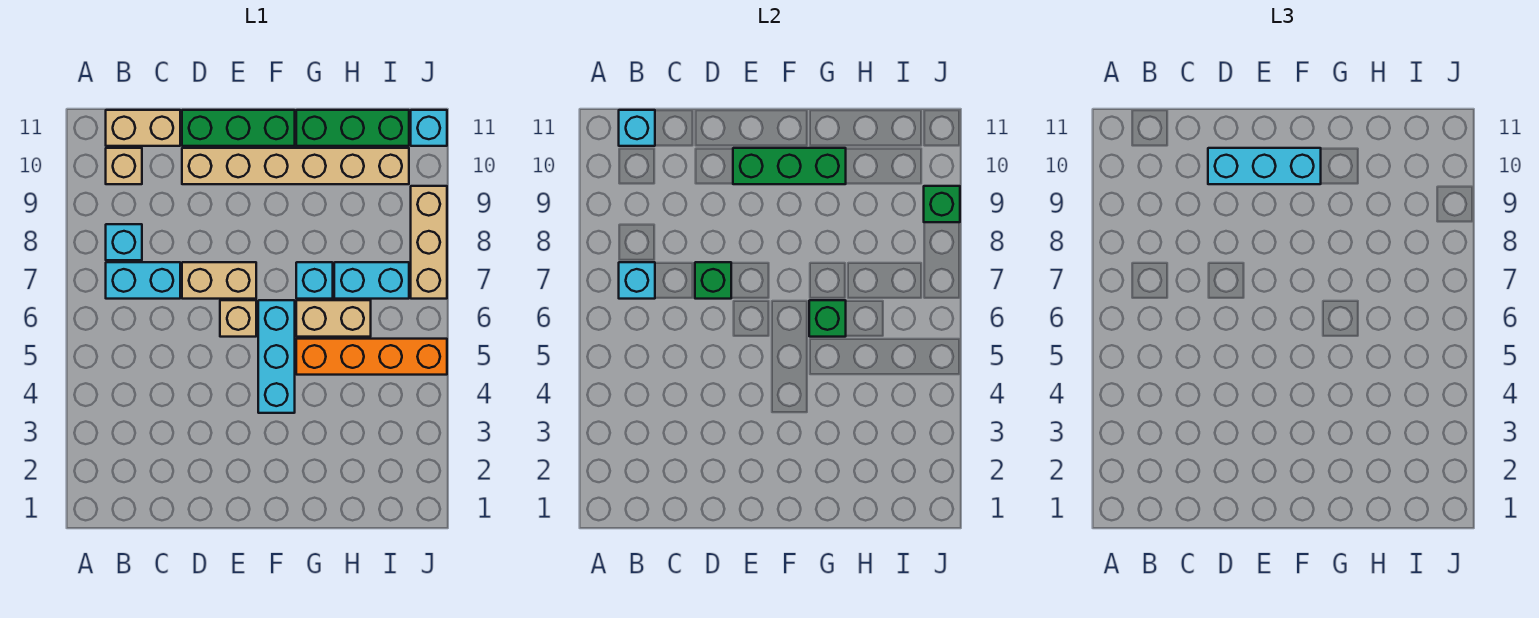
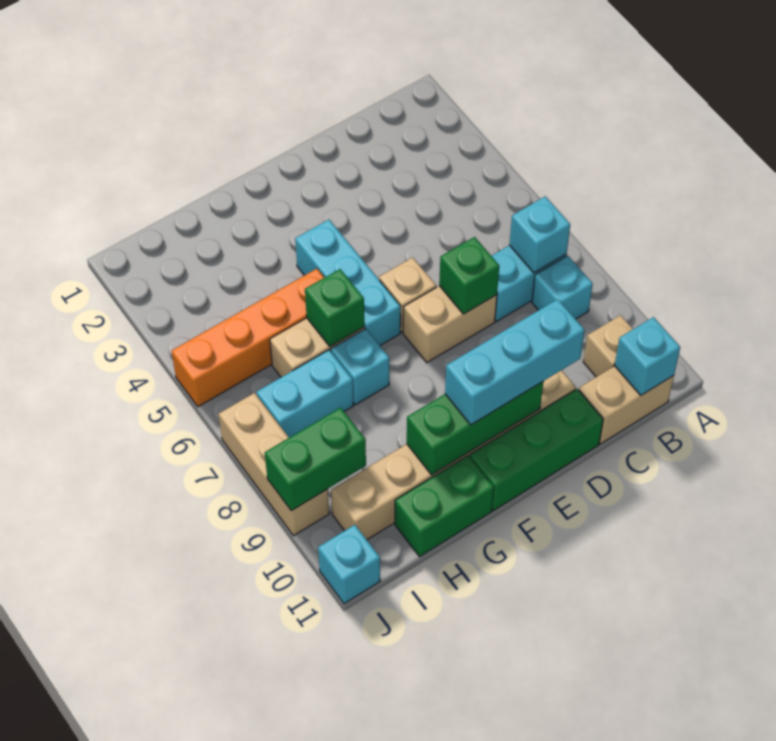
green brick G11:I11 level 1 -> green brick G11:H11 level 1
green brick J9 level 2 -> green brick I9:J9 level 2

